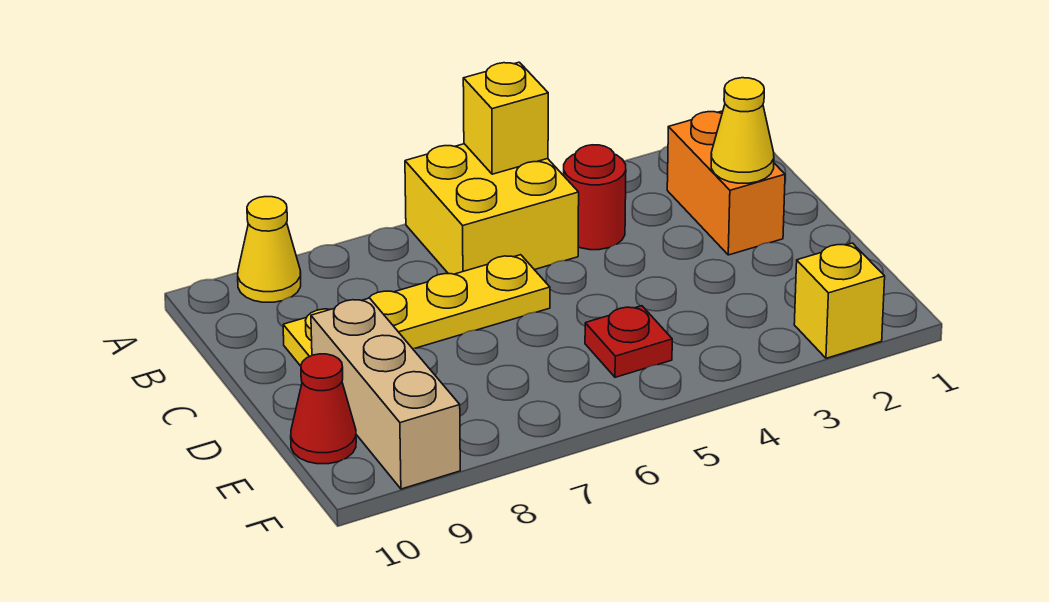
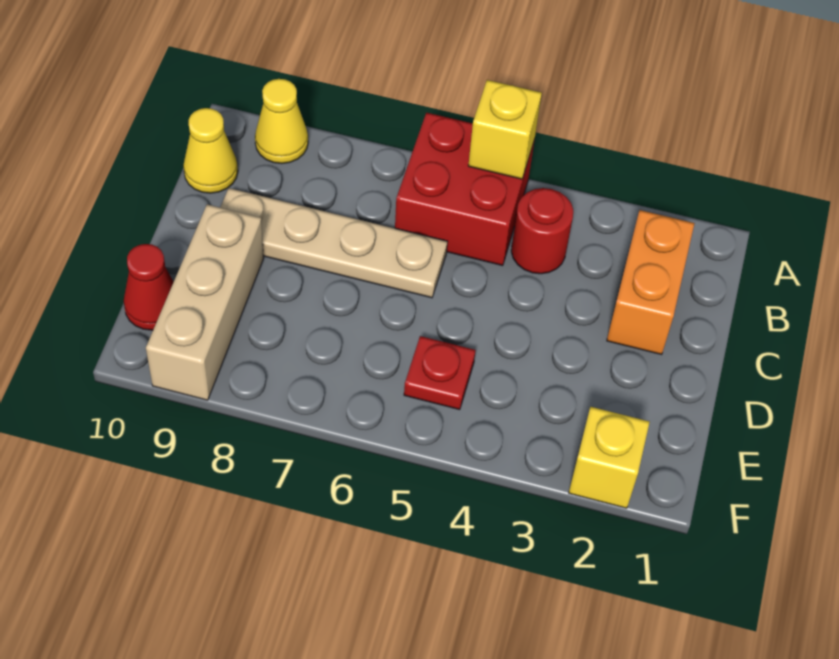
yellow brick A5:B6 level 1 -> red brick A5:B6 level 1
yellow cone C2 level 2 -> yellow cone B10 level 1
yellow plate C6:C9 level 1 -> tan plate C6:C9 level 1

